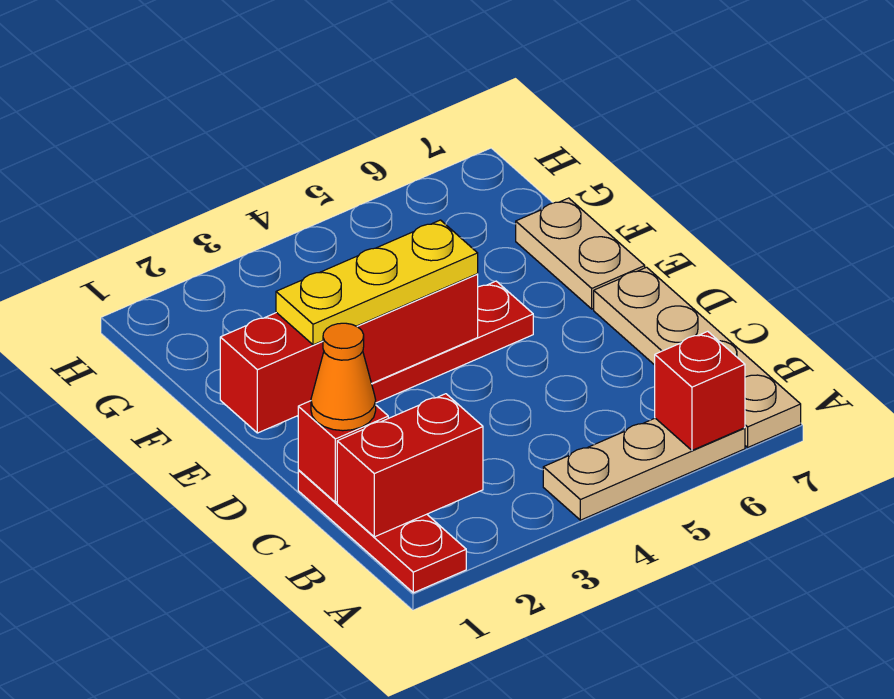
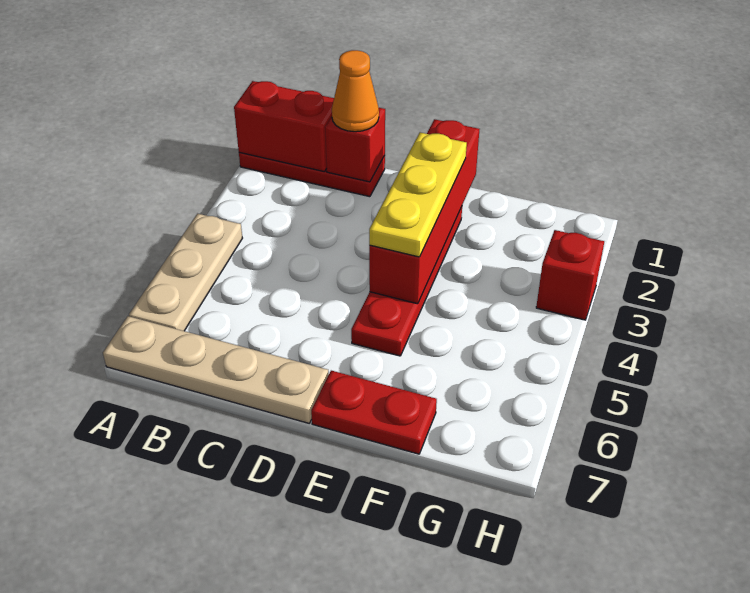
red brick A6 level 2 -> red brick H3 level 1
red brick B1:B2 level 2 -> red brick A1:B1 level 2
tan plate E7:F7 level 1 -> red plate E7:F7 level 1

